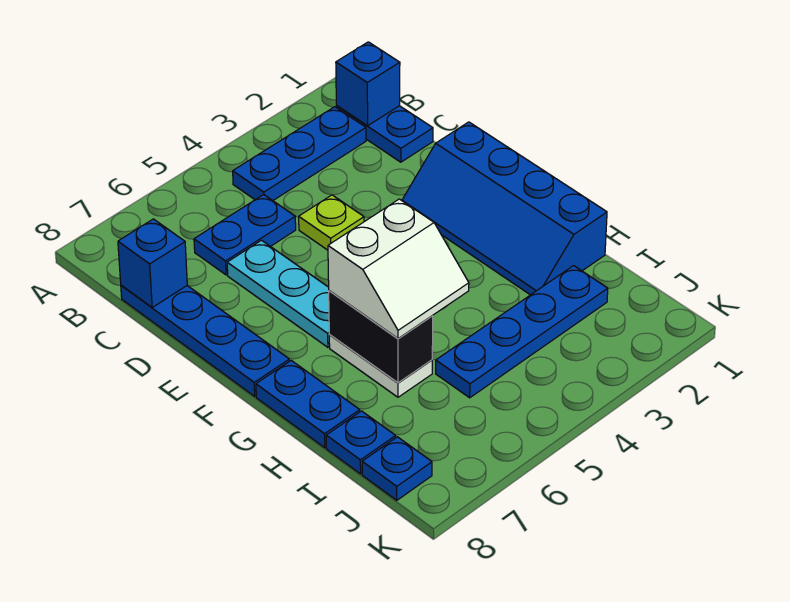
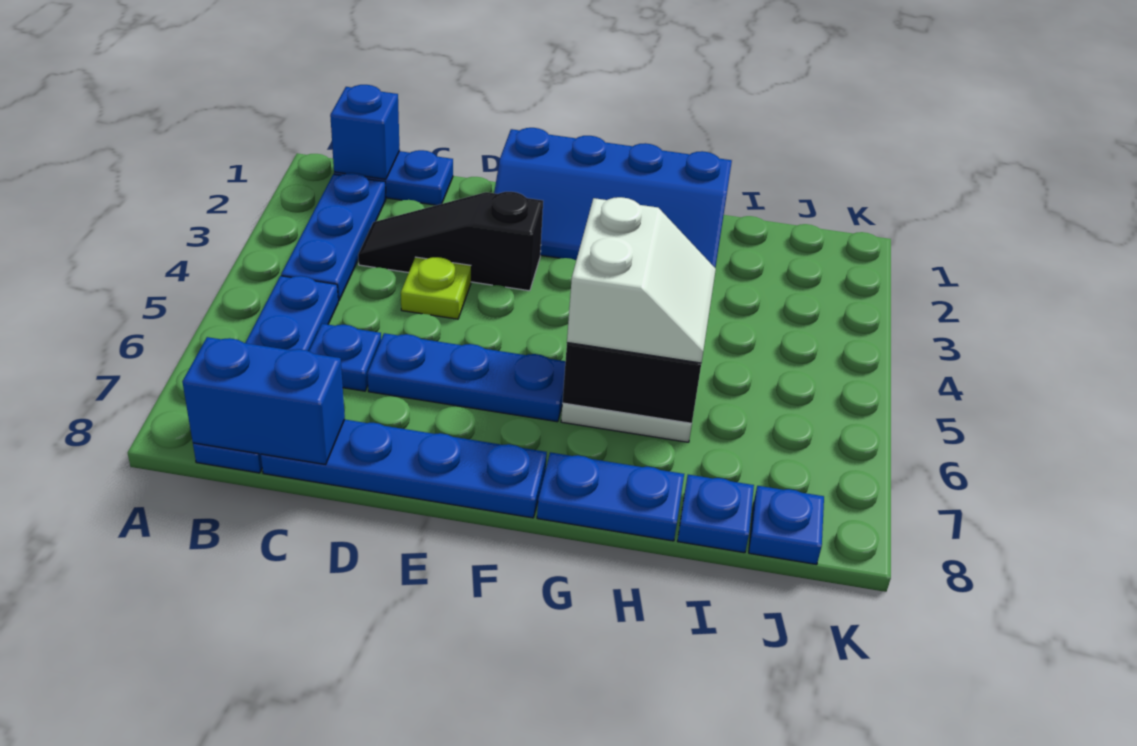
none -> black slope C3:E3 level 1 top E
blue plate C5:C6 level 1 -> blue plate C6 level 1
blue brick C8 level 2 -> blue brick B8:C8 level 2
cyan plate D6:F6 level 1 -> blue plate D6:F6 level 1
blue plate I2:I5 level 1 -> blue plate B5:B8 level 1

